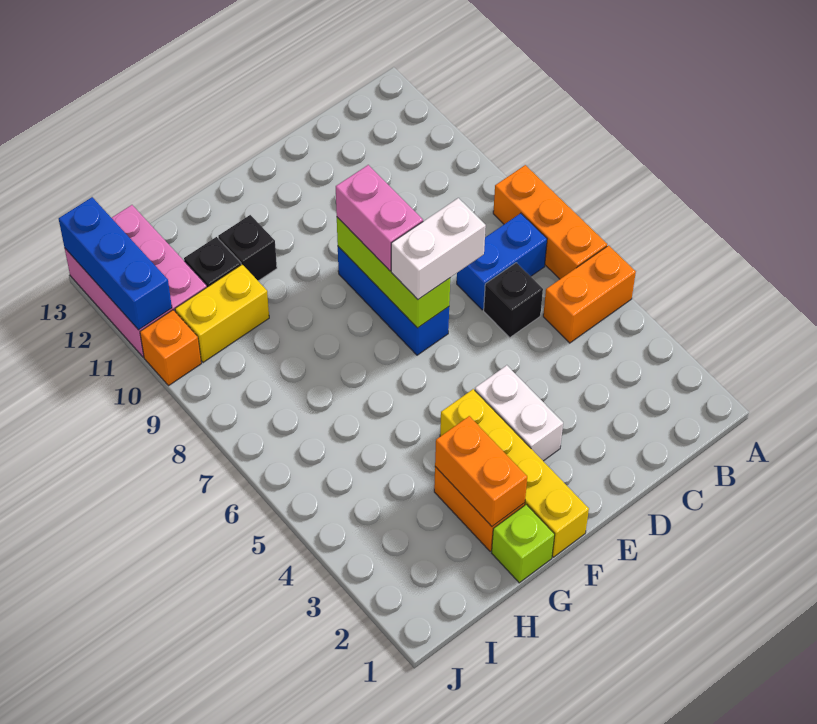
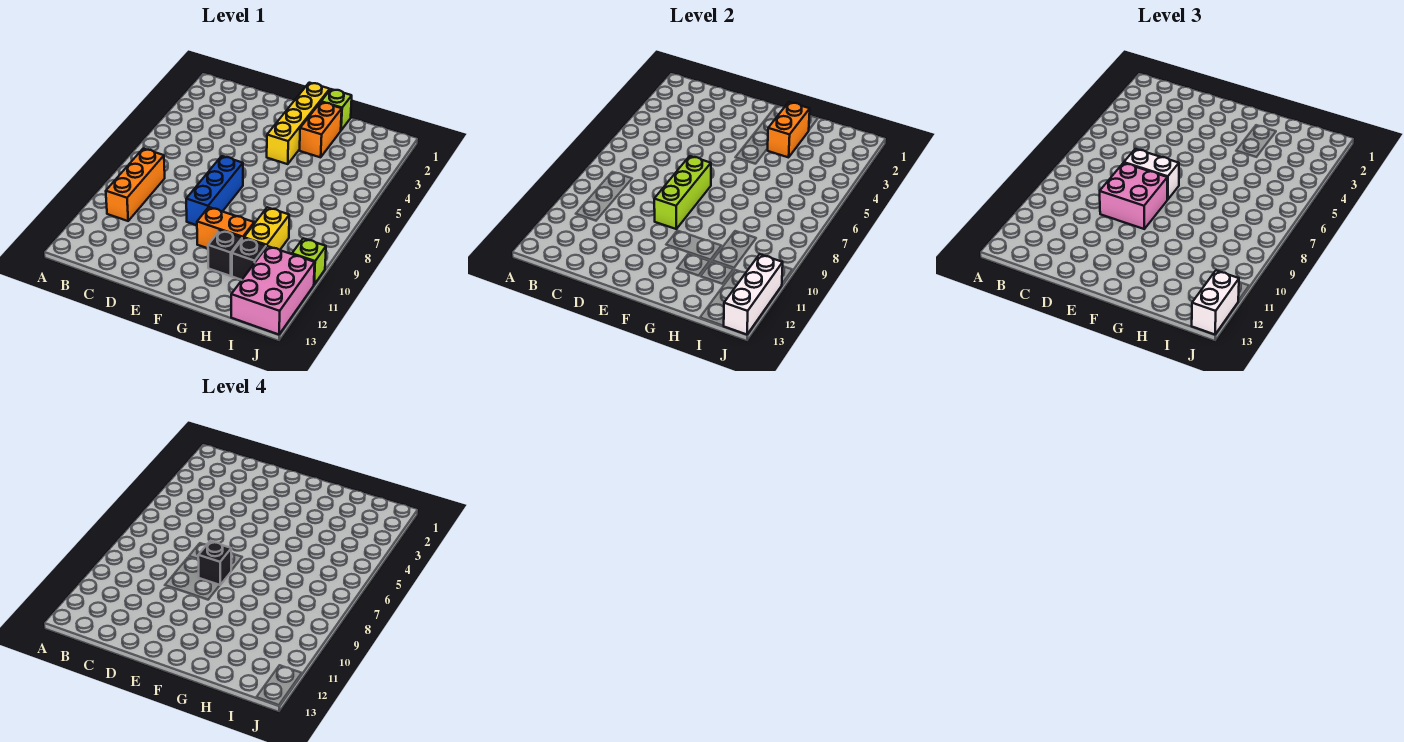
orange brick A5:B5 level 1 -> orange brick F10:G10 level 1
orange brick A6:A8 level 1 -> orange brick B8:B10 level 1
blue brick B7:C7 level 1 -> none
black brick C6 level 1 -> black brick E8 level 4
white brick E3:E4 level 1 -> white brick J12:J13 level 3
pink brick E8:E9 level 3 -> pink brick D8:E9 level 3
yellow brick H10:I10 level 1 -> yellow brick H9:H10 level 1
orange brick J10 level 1 -> lime brick J10 level 1
blue brick J11:J13 level 2 -> white brick J11:J13 level 2

